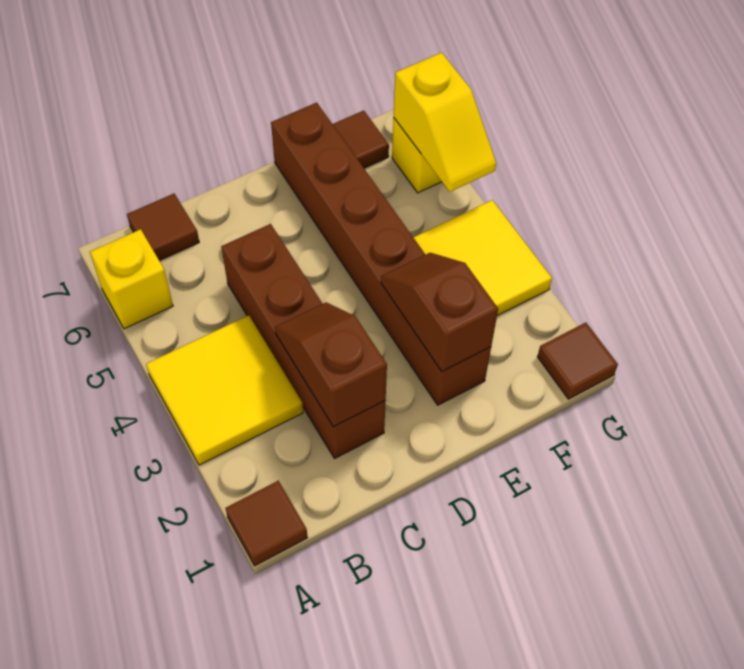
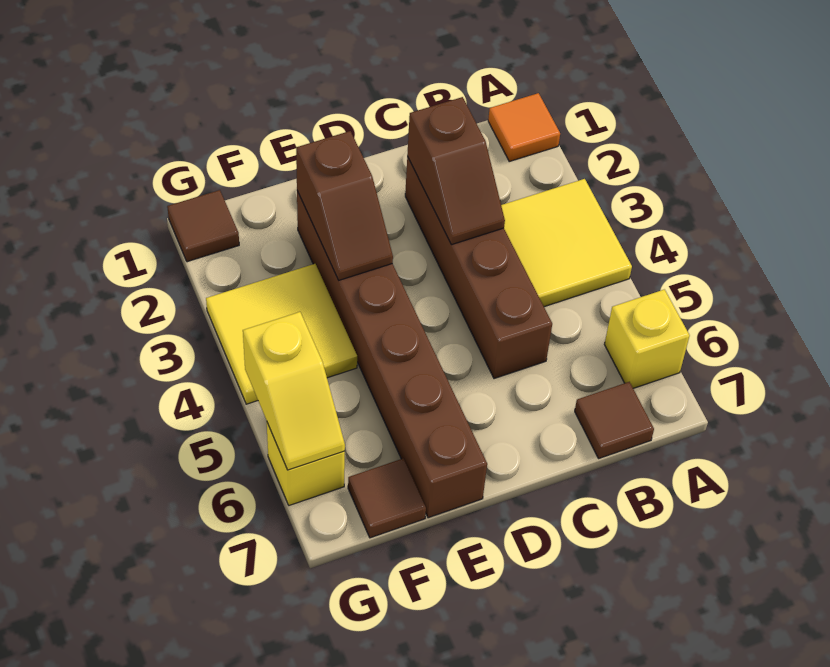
brown tile A1 level 1 -> orange tile A1 level 1
yellow slope G5:G6 level 2 top 6 -> yellow slope G5:G6 level 2 top 5

